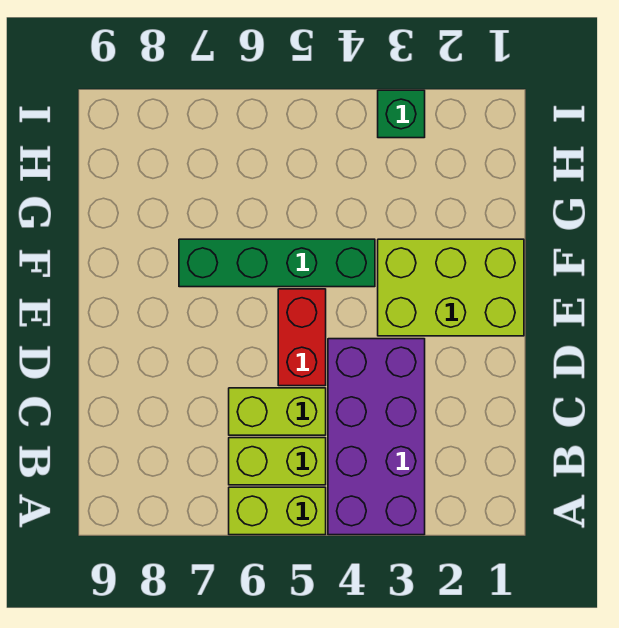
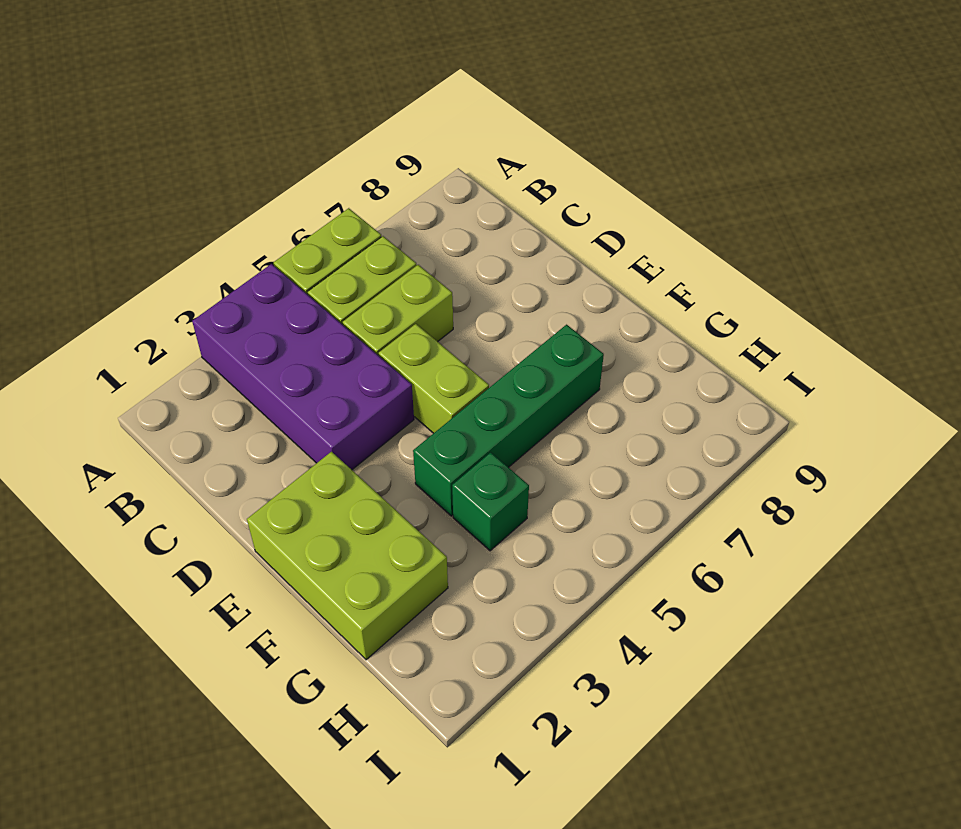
red brick D5:E5 level 1 -> lime brick D5:E5 level 1
lime brick E1:F3 level 1 -> lime brick E1:G2 level 1
green brick I3 level 1 -> green brick G4 level 1

